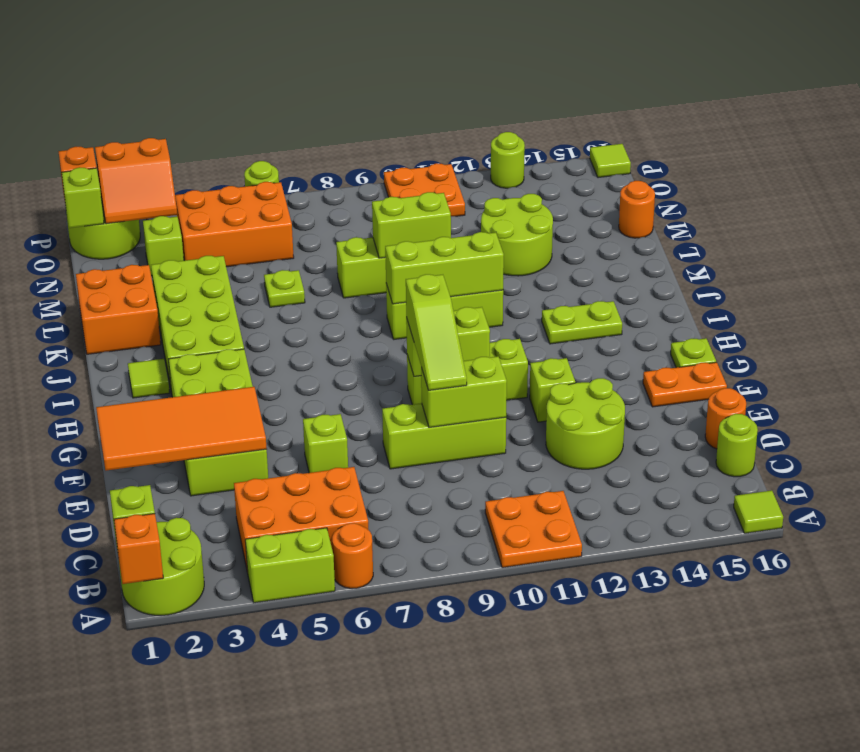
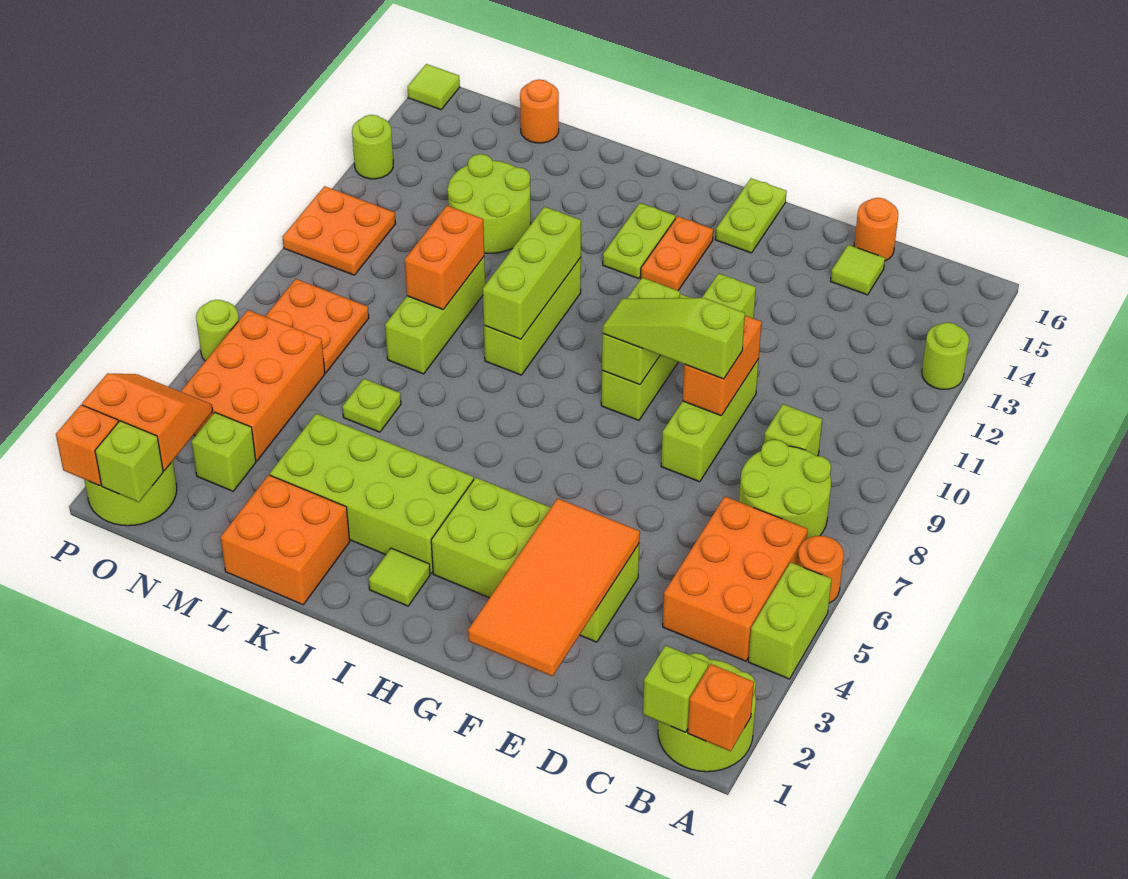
orange plate A10:B11 level 1 -> orange plate N7:O8 level 1
lime tile A16 level 1 -> lime tile D15 level 1
lime round brick C16 level 1 -> lime round brick A13 level 1
lime round brick D12:E13 level 1 -> lime round brick B7:C8 level 1
lime brick E6 level 1 -> lime brick C9 level 1
lime brick E9:E10 level 2 -> orange brick E9:E10 level 2
lime slope E9:G9 level 3 top G -> lime slope E9:G9 level 3 top E
orange plate F15:F16 level 1 -> orange plate H13:H14 level 1
lime plate G16 level 1 -> lime plate G15:G16 level 1
lime brick L9:L10 level 2 -> orange brick L9:L10 level 2
orange slope O2:P3 level 2 top P -> orange slope O2:P3 level 2 top 2

